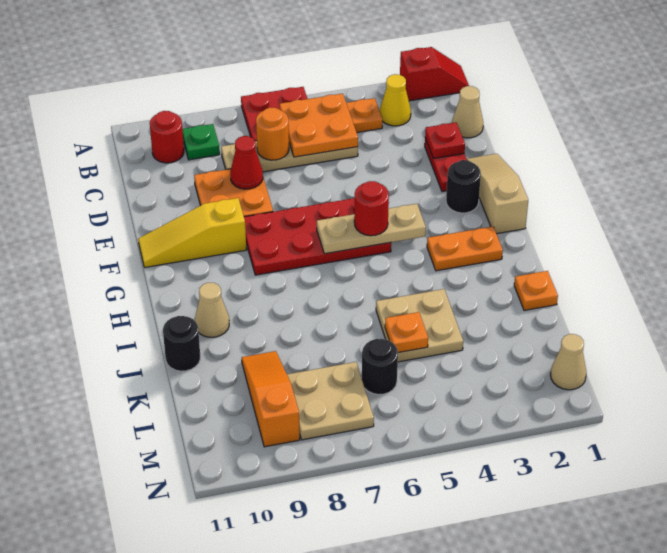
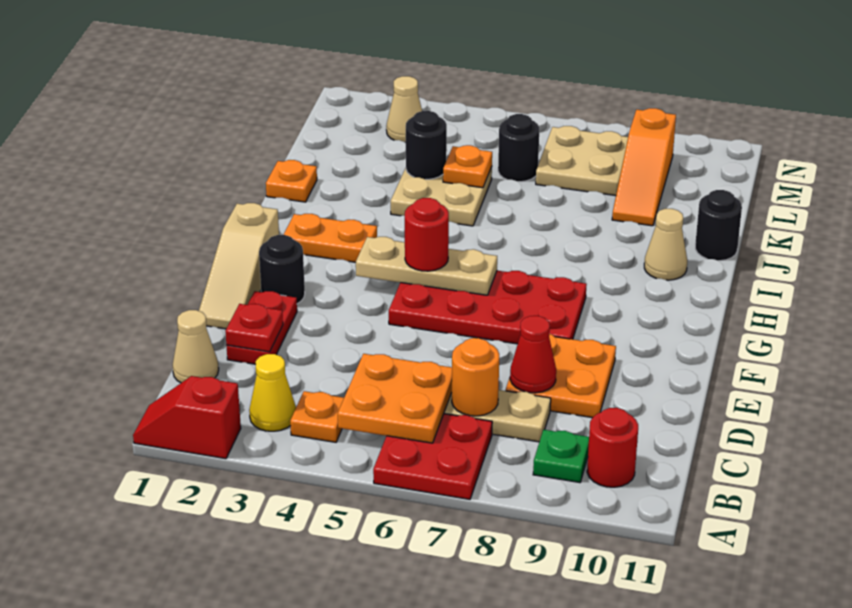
yellow slope F9:F11 level 1 top 9 -> none
none -> black round brick K4 level 2
tan cone M1 level 1 -> tan cone M3 level 1

